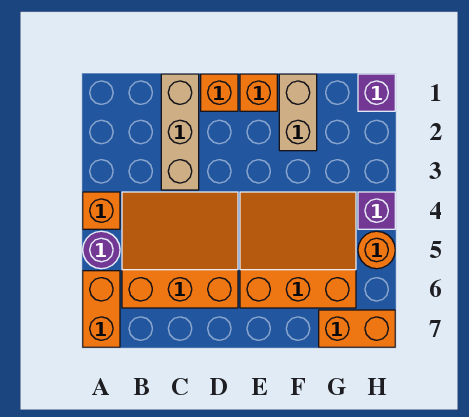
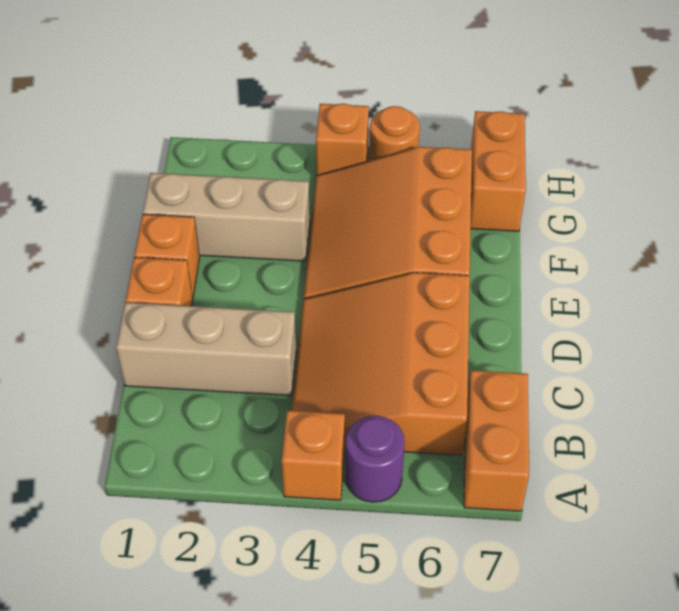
orange brick A6:A7 level 1 -> orange brick A7:B7 level 1
tan brick F1:F2 level 1 -> tan brick F1:F3 level 1
purple brick H1 level 1 -> none
purple brick H4 level 1 -> orange brick H4 level 1

